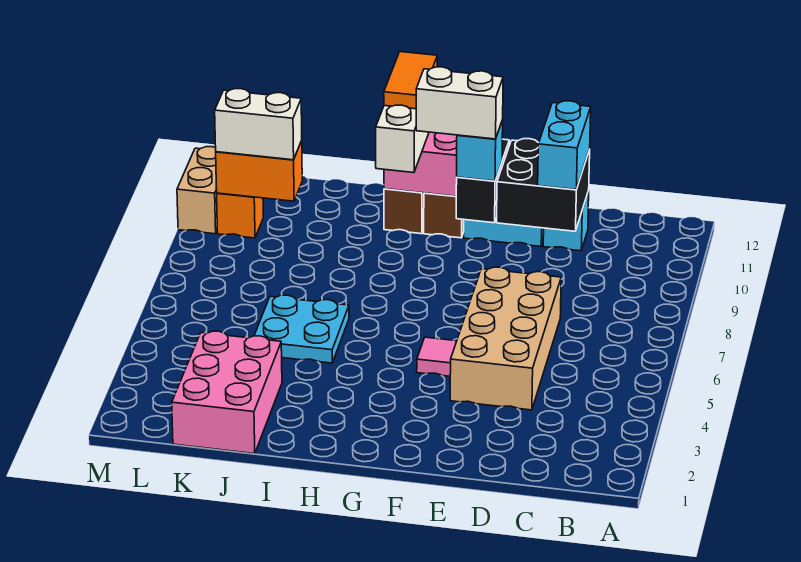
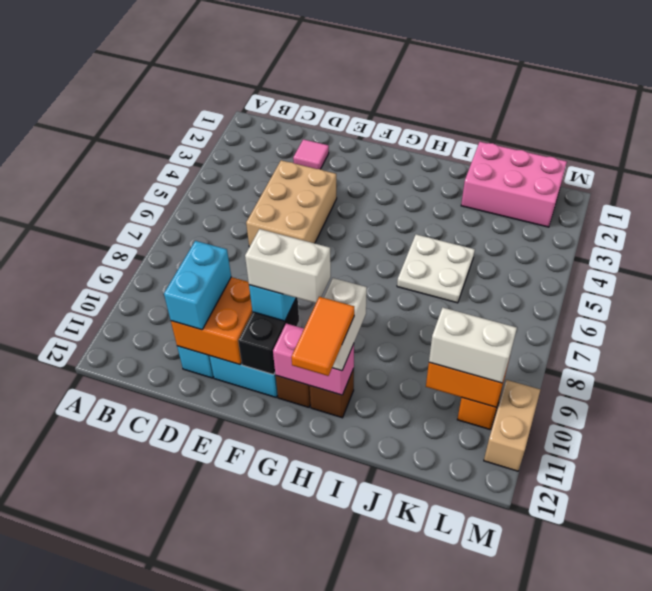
tan brick D4:E7 level 1 -> tan brick D4:E6 level 1
black brick D10:E11 level 2 -> orange brick D10:E11 level 2
pink tile F5 level 1 -> pink tile D2 level 1
cyan plate I5:J6 level 1 -> white plate I5:J6 level 1
pink brick J1:K3 level 1 -> pink brick J1:L2 level 1

